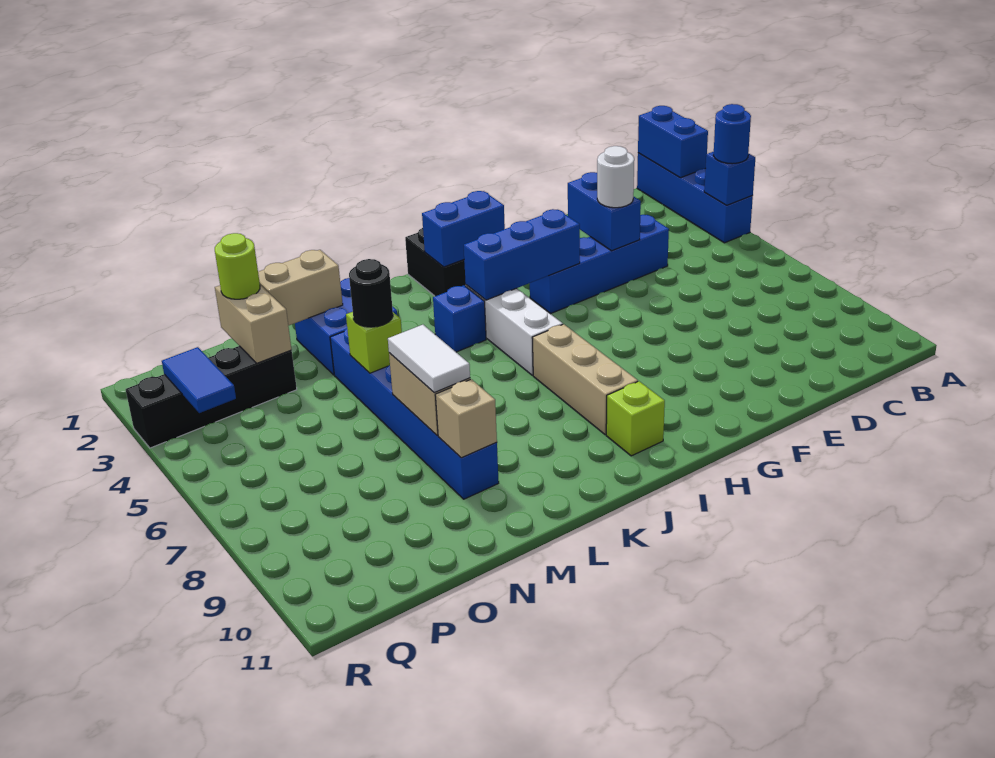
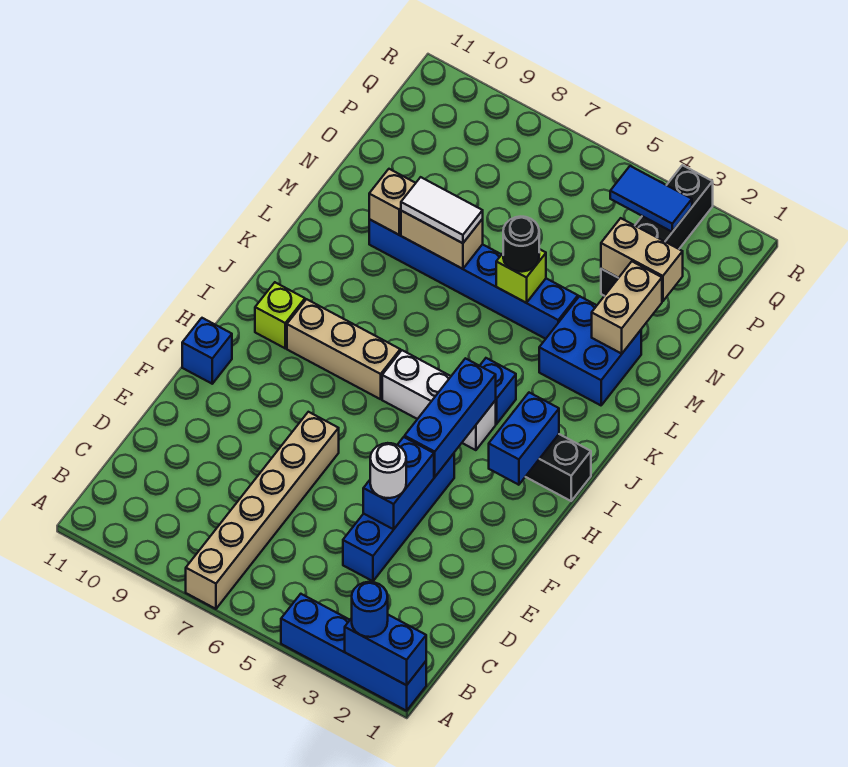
blue brick A4 level 2 -> blue brick G11 level 1
blue round brick A4 level 3 -> blue round brick A2 level 3
none -> tan brick A7:F7 level 1
blue brick E3:E4 level 2 -> blue brick E4:F4 level 2
lime round brick O2 level 3 -> none

